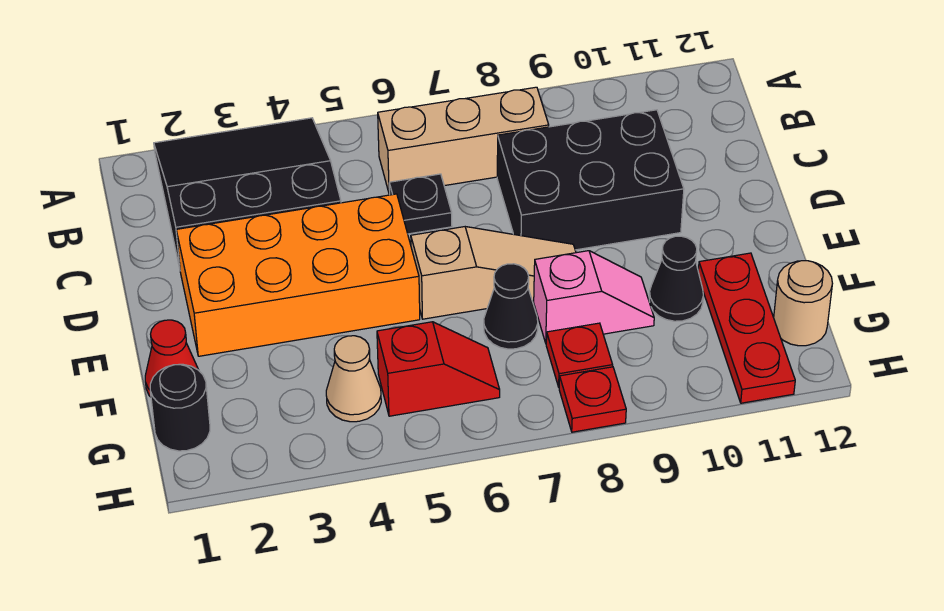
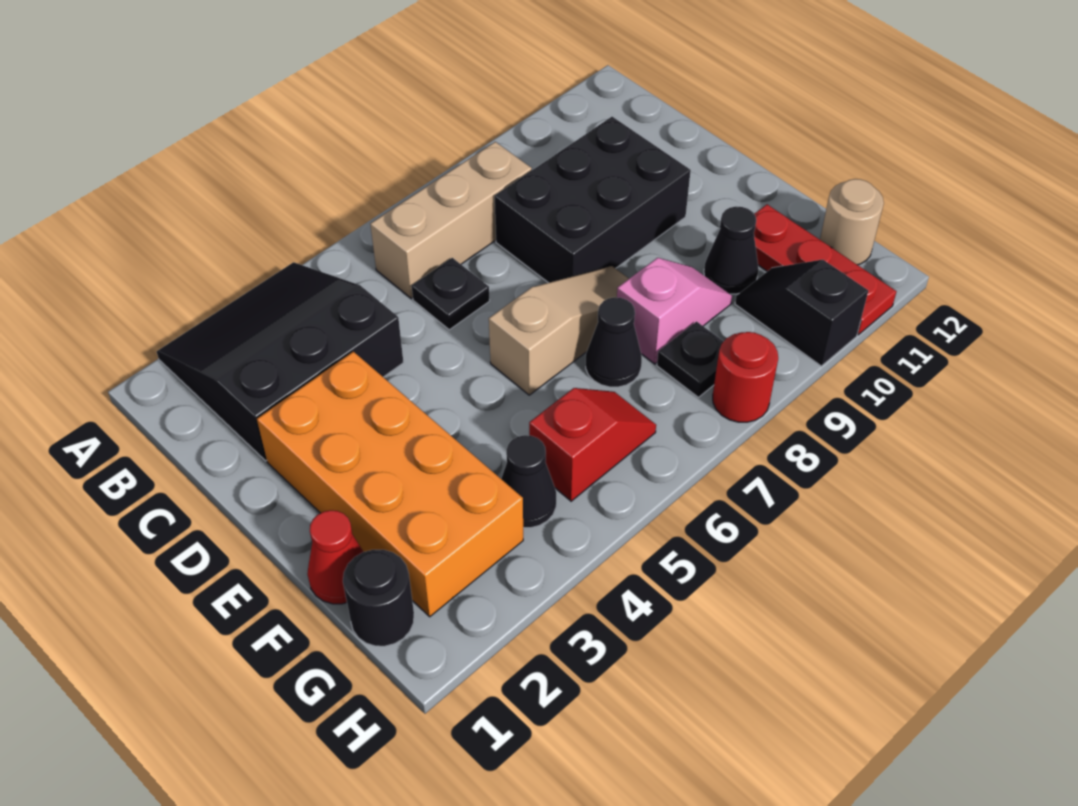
orange brick D2:E5 level 1 -> orange brick D2:G3 level 1
tan cone G4 level 1 -> black cone G4 level 1
red plate G8 level 1 -> black plate G8 level 1
none -> black slope G10:H10 level 1 top H
red plate H8 level 1 -> red round brick H8 level 1

